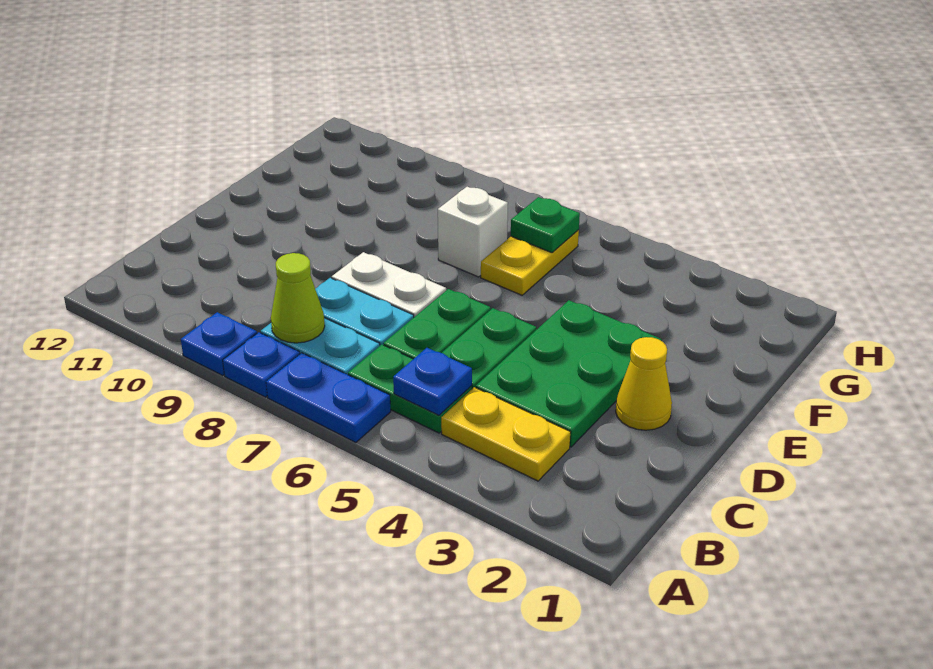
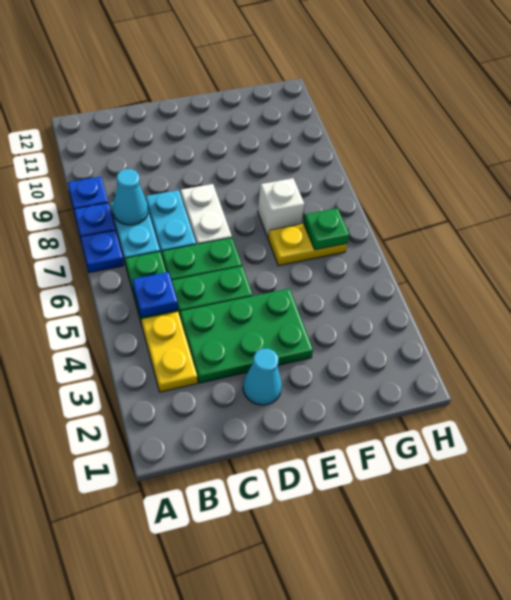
blue plate A6:A7 level 1 -> blue plate A7 level 1
lime cone B8 level 2 -> cyan cone B8 level 2
yellow cone D2 level 1 -> cyan cone D2 level 1

